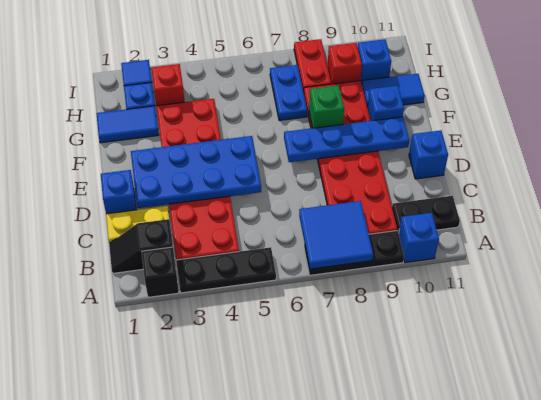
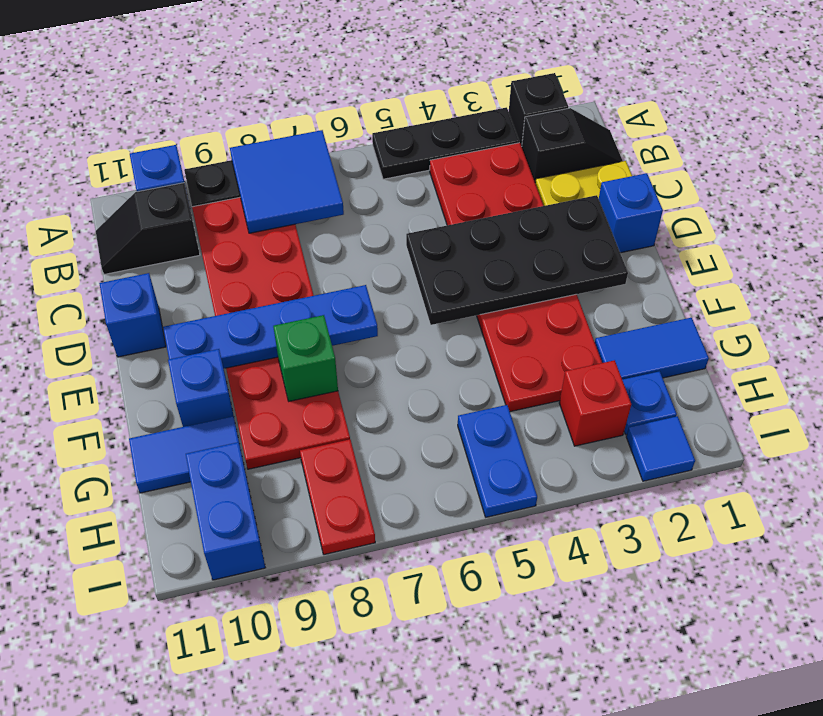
black plate B10:B11 level 1 -> black slope B10:B11 level 1 top 10
blue plate D2:E5 level 2 -> black plate D2:E5 level 2
blue plate G7:H7 level 1 -> blue plate H5:I5 level 1
red brick H9 level 1 -> none
blue brick H10 level 1 -> blue brick H10:I10 level 1

